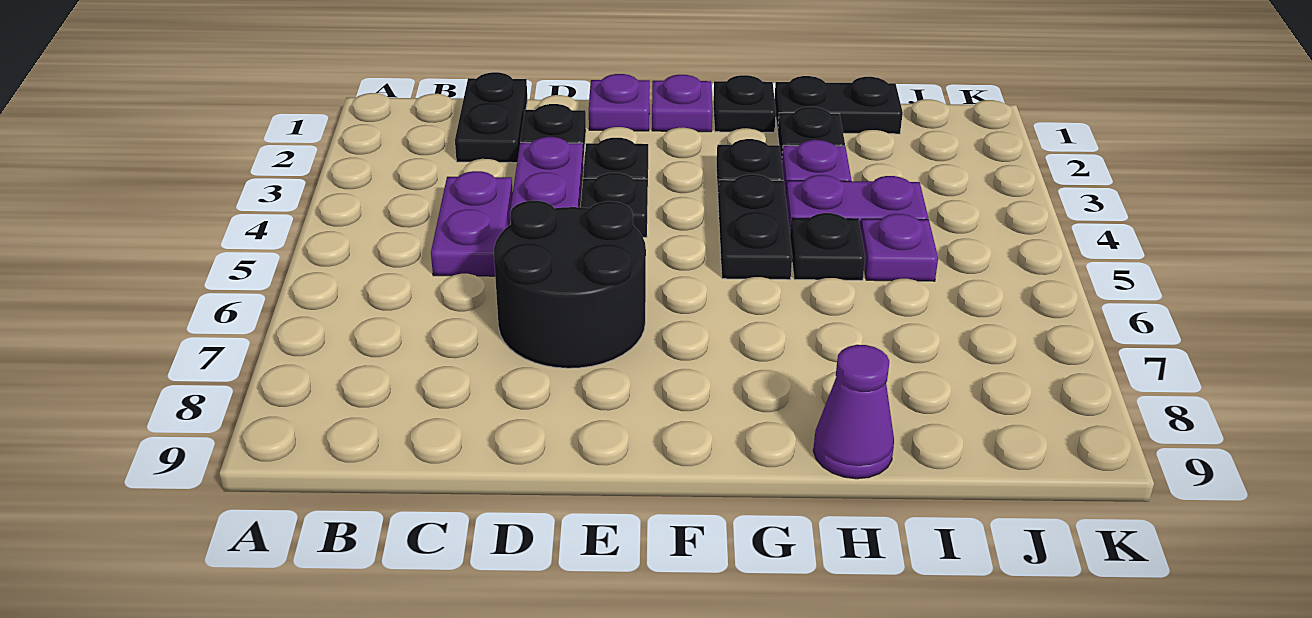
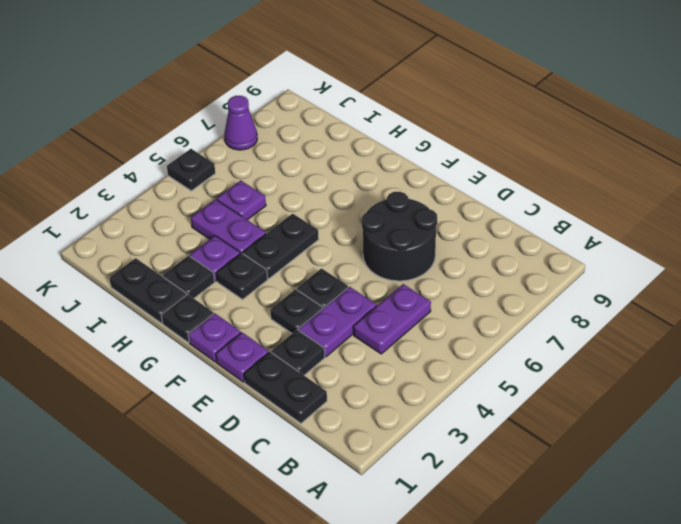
black plate C1:C2 level 1 -> black plate C1:D1 level 1
black plate H5 level 1 -> black plate K5 level 1
purple cone H9 level 1 -> purple cone K7 level 1

